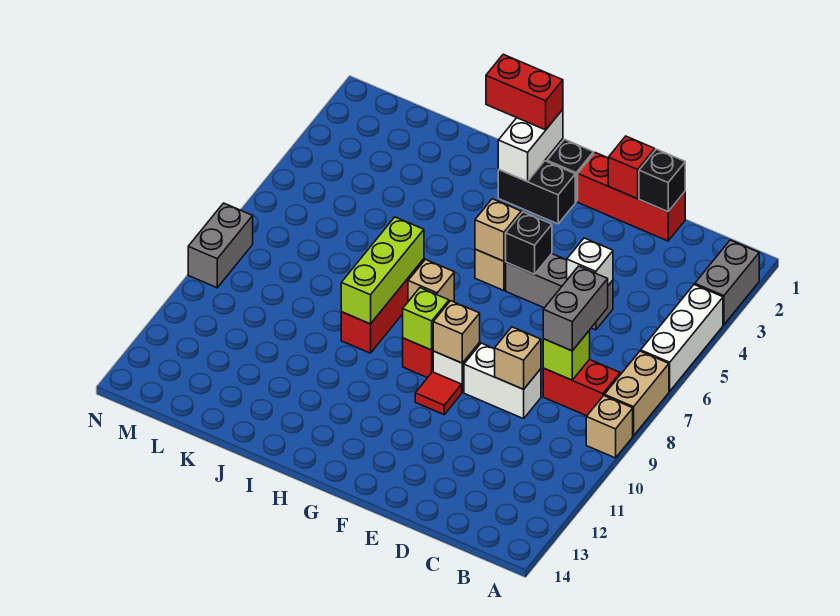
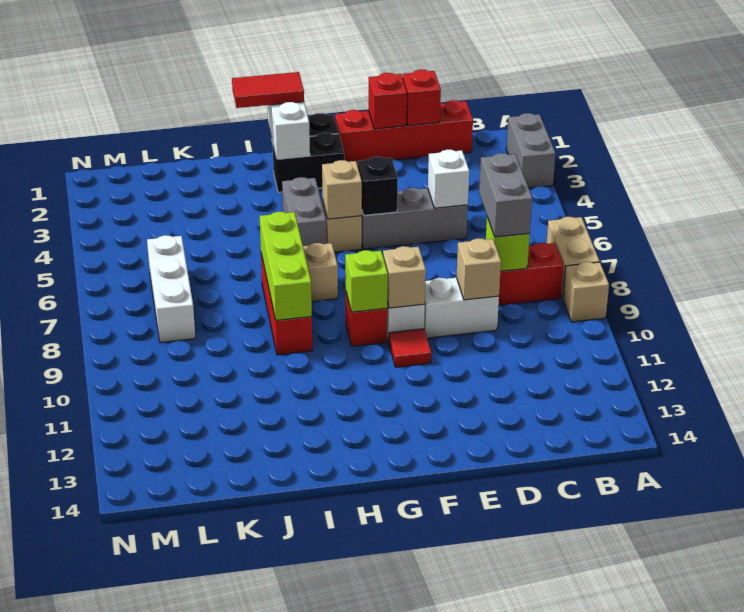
white brick A4:A6 level 1 -> white brick L6:L8 level 1
red brick D1:F1 level 1 -> red brick C1:F1 level 1
black brick D1 level 2 -> red brick D1 level 2
red brick H1:I1 level 3 -> red tile H1:I1 level 3
grey brick N8:N9 level 1 -> grey brick H4:H5 level 1

